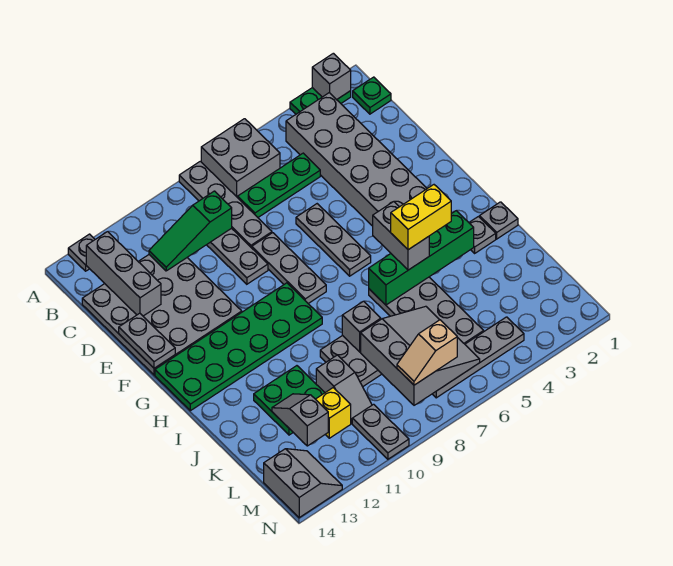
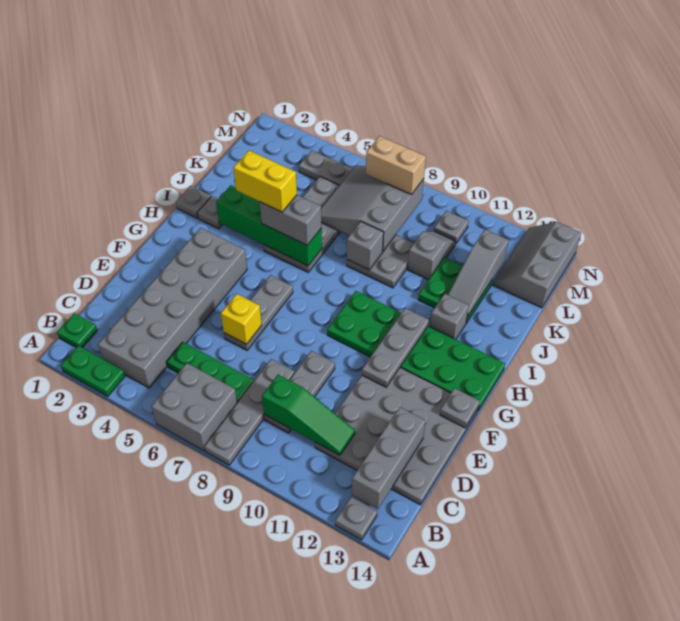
grey brick A2 level 2 -> grey brick I12 level 1
grey plate E8:G8 level 1 -> grey plate F11:H11 level 2
grey plate E14:F14 level 2 -> grey plate F14 level 2
grey brick H5:I5 level 3 -> grey brick I5:I6 level 3
grey slope K12:L12 level 2 top L -> grey slope J12:L12 level 2 top L
yellow brick L11 level 1 -> yellow brick E6 level 2
tan slope M7:M8 level 3 top 7 -> tan brick M7:M8 level 3
grey plate M10:N10 level 1 -> grey plate M10 level 1
grey slope M13:N14 level 1 top 14 -> grey slope L13:N14 level 1 top 14

